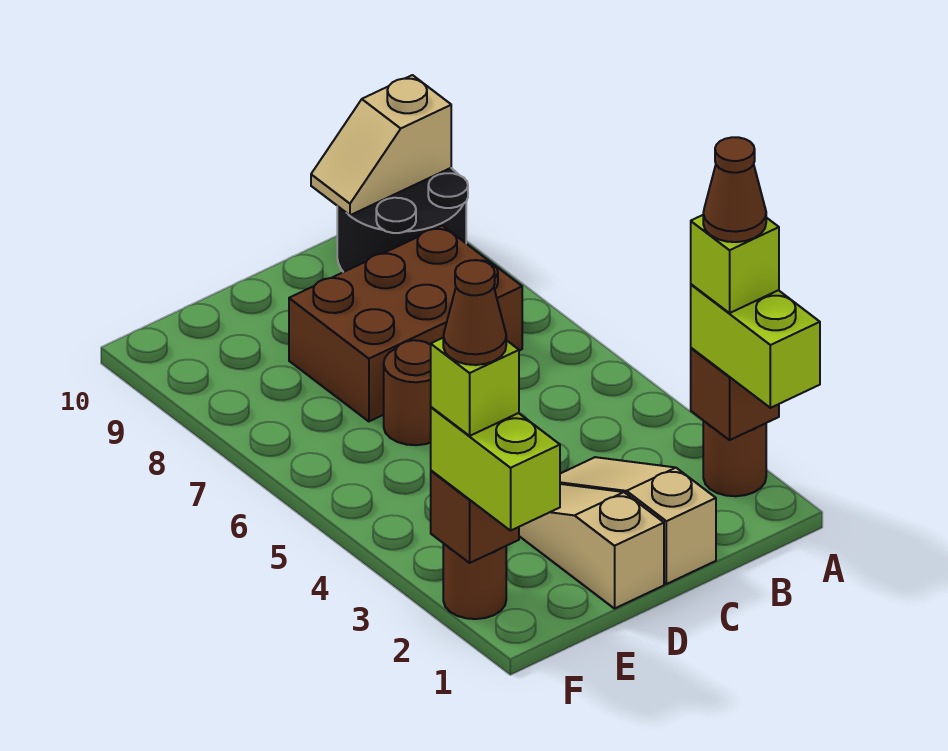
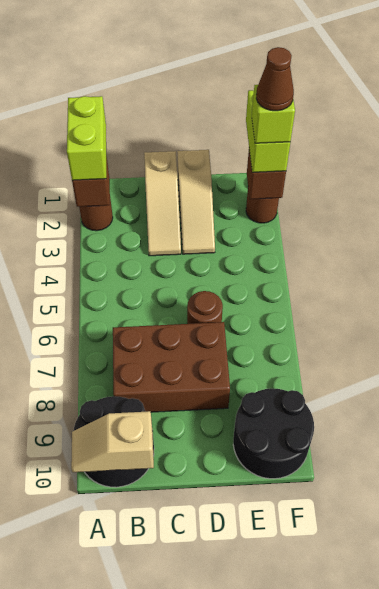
lime brick A2 level 4 -> none
brown cone A2 level 5 -> none
tan slope A10:B10 level 2 top A -> tan slope A10:B10 level 2 top B
none -> black round brick E9:F10 level 1

